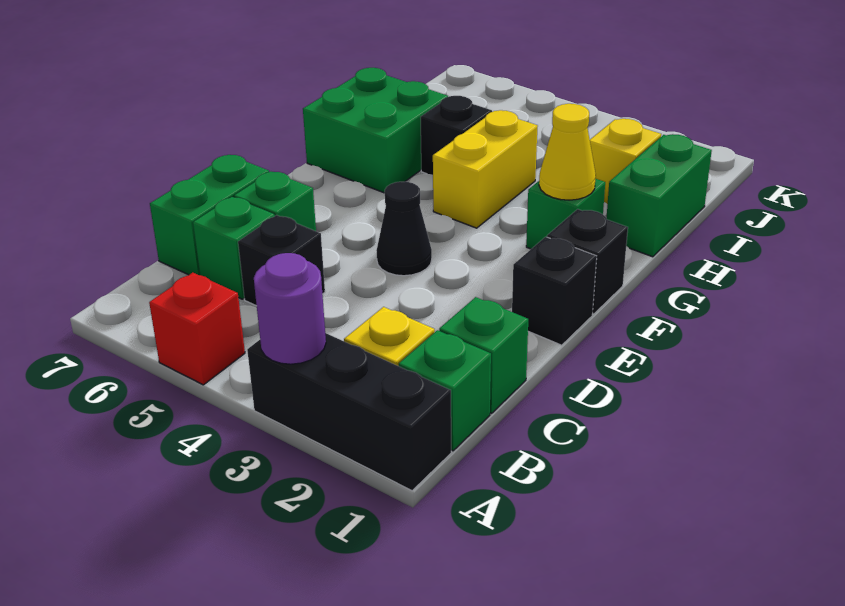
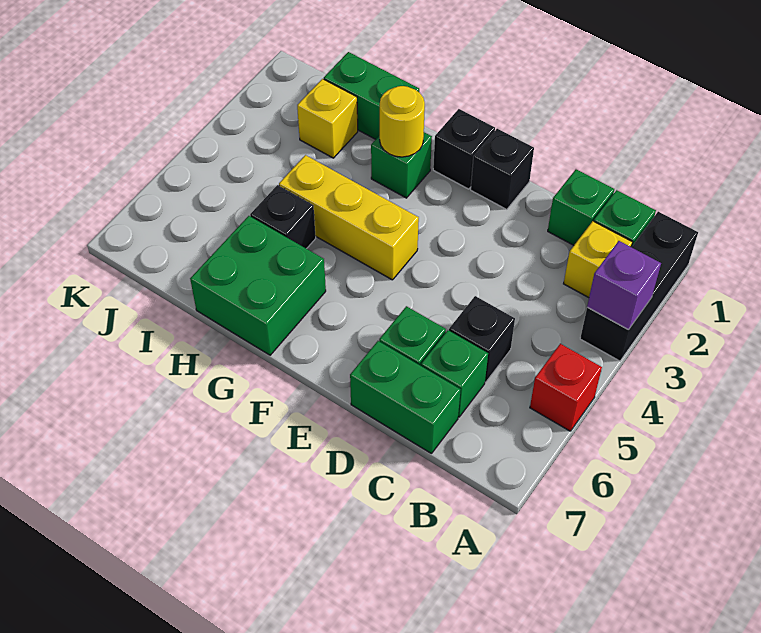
purple round brick A3 level 2 -> purple brick A3 level 2
black cone E4 level 1 -> none
yellow cone G2 level 2 -> yellow round brick G2 level 2
yellow brick G4:H4 level 1 -> yellow brick F4:H4 level 1

